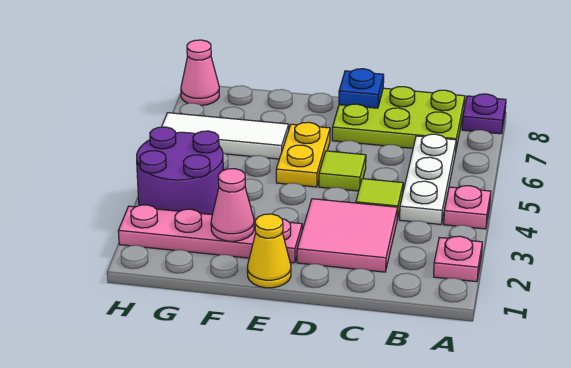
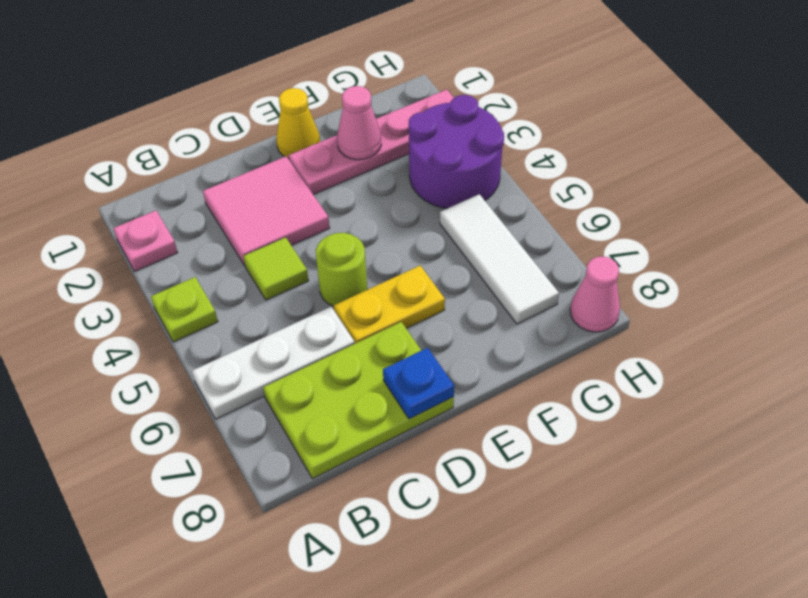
pink plate A4 level 1 -> lime plate A4 level 1
purple plate A8 level 1 -> none
white plate B4:B6 level 1 -> white plate A6:C6 level 1
lime tile D5 level 1 -> lime round brick D5 level 1
yellow plate E5:E6 level 1 -> yellow plate D6:E6 level 1
white tile F6:H6 level 1 -> white tile G5:G7 level 1

